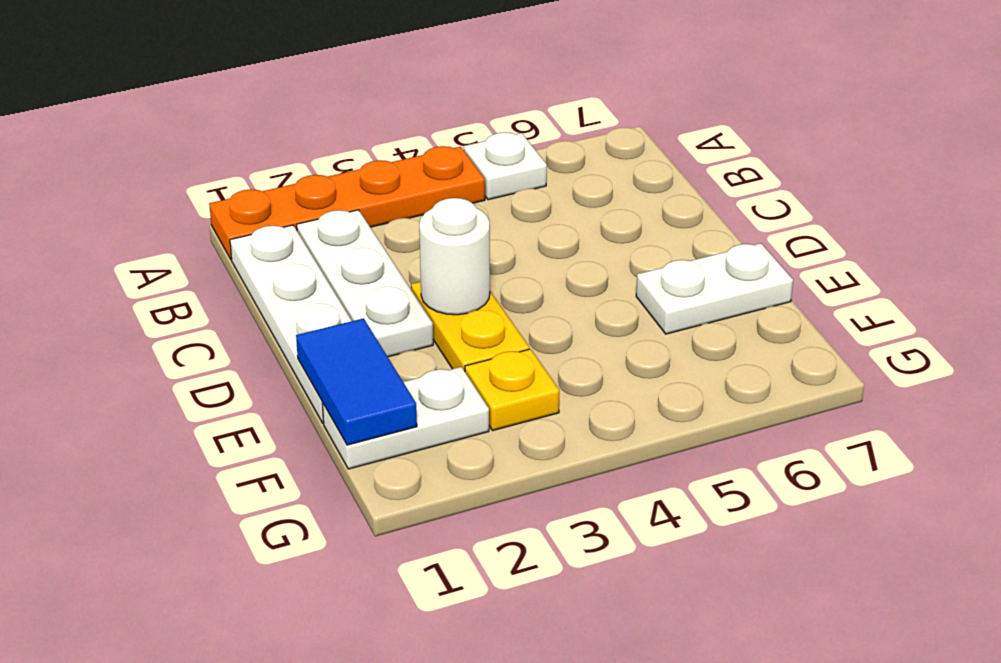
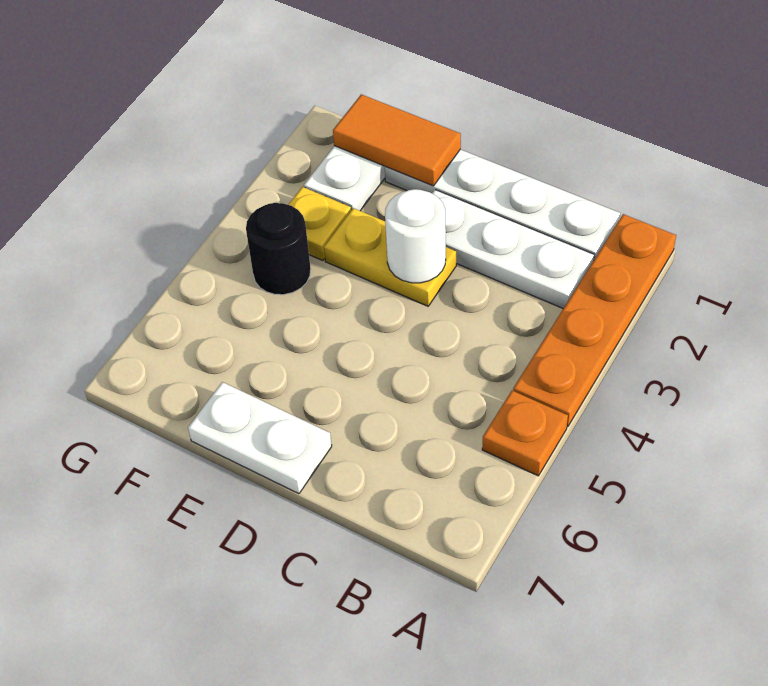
white plate A5 level 1 -> orange plate A5 level 1
blue tile E1:F1 level 2 -> orange tile E1:F1 level 2
white plate E6:E7 level 1 -> white plate D7:E7 level 1
none -> black round brick F4 level 1

